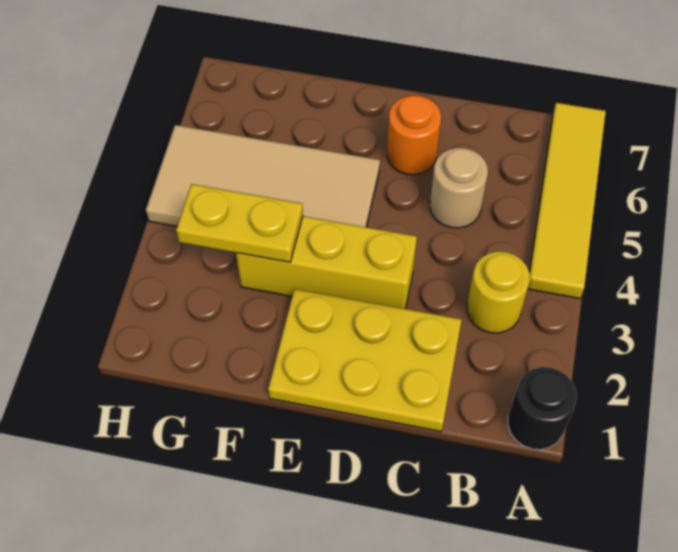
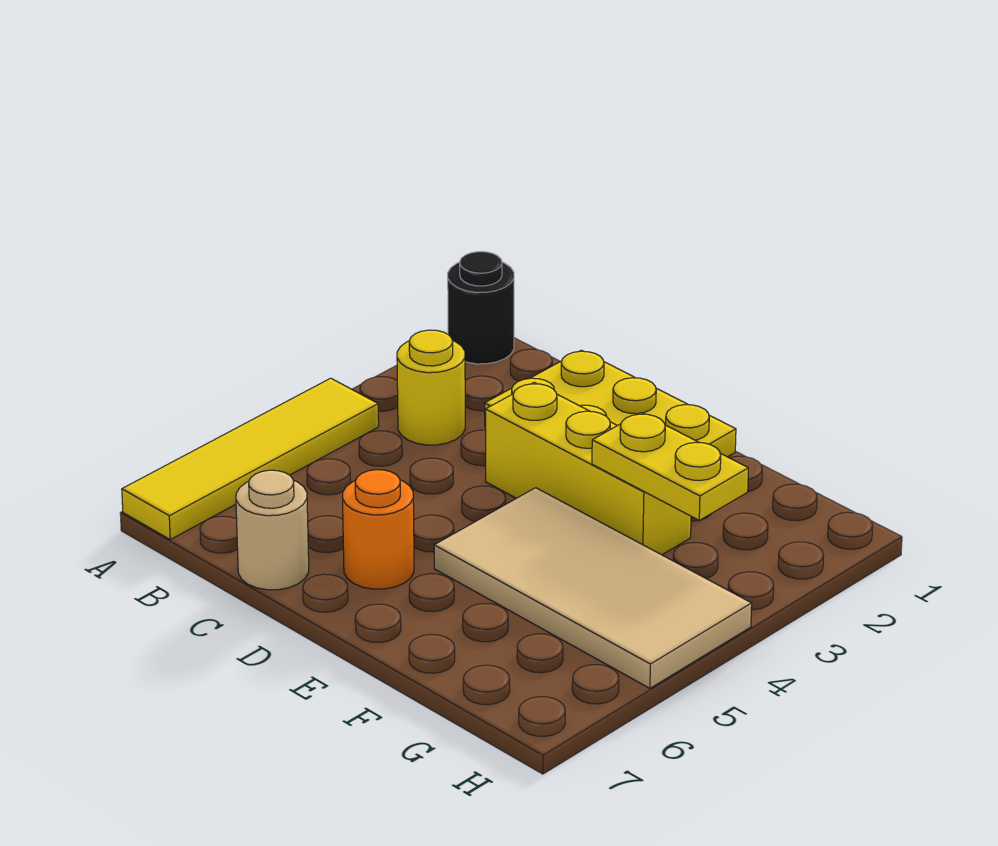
tan round brick C5 level 1 -> tan round brick C7 level 1

